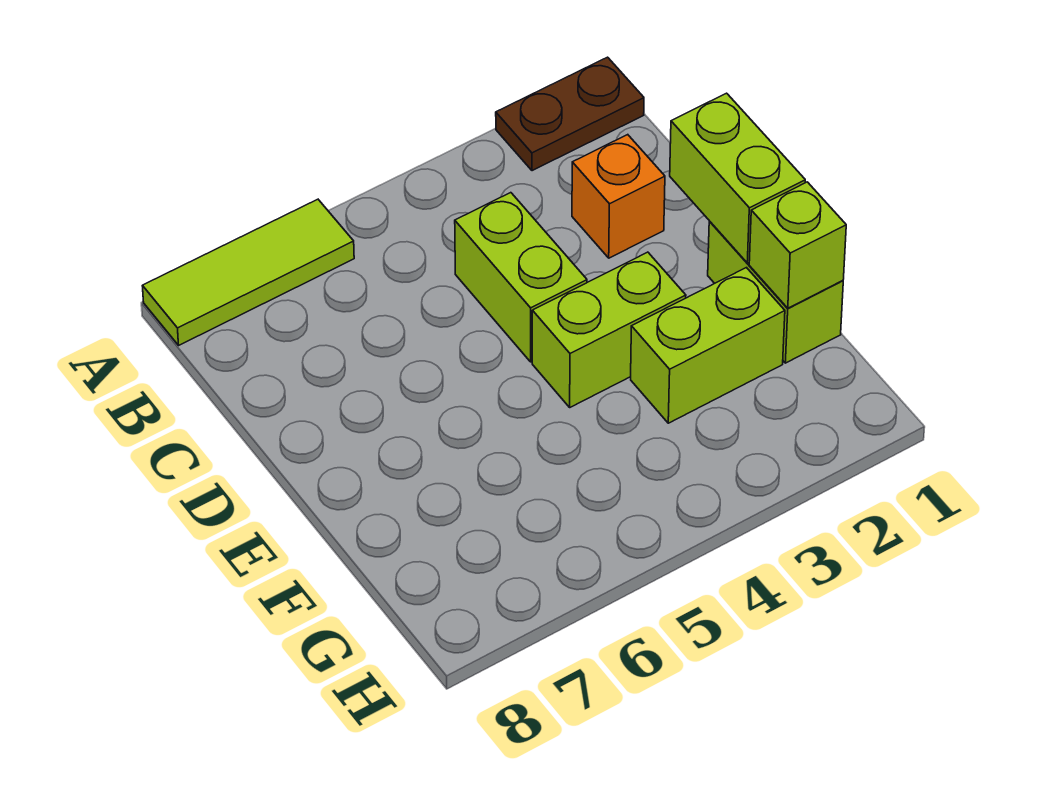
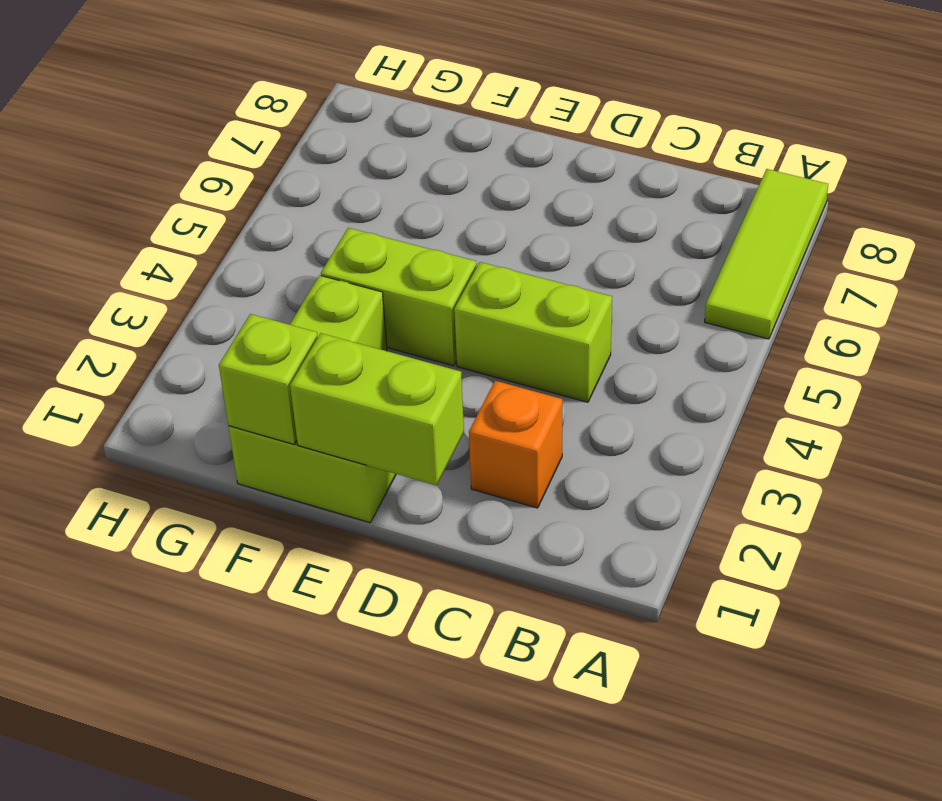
brown plate A1:A2 level 1 -> none
lime brick E3:E4 level 1 -> lime brick E4:F4 level 1

